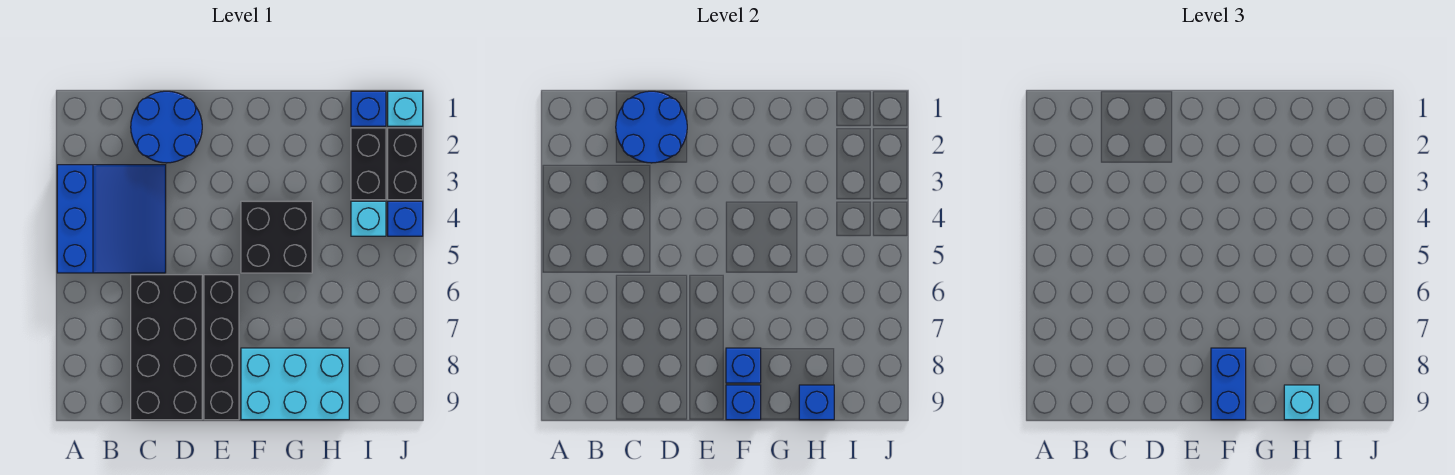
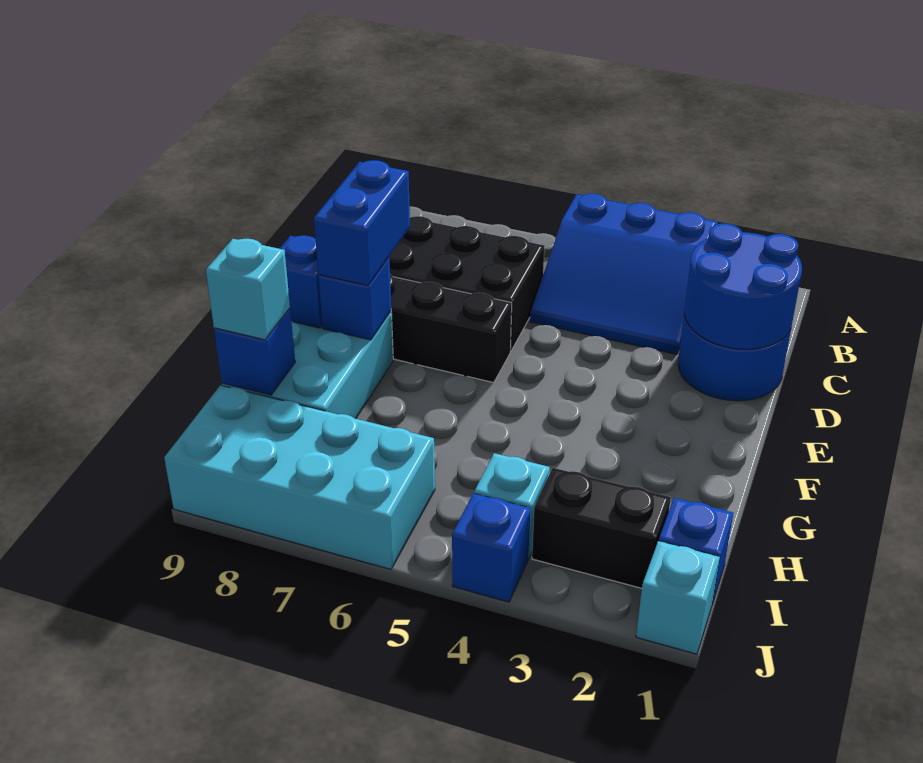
black brick F4:G5 level 1 -> none
blue brick F8:F9 level 3 -> blue brick E8:F8 level 3
none -> cyan brick I6:J9 level 1
black brick J2:J3 level 1 -> none

